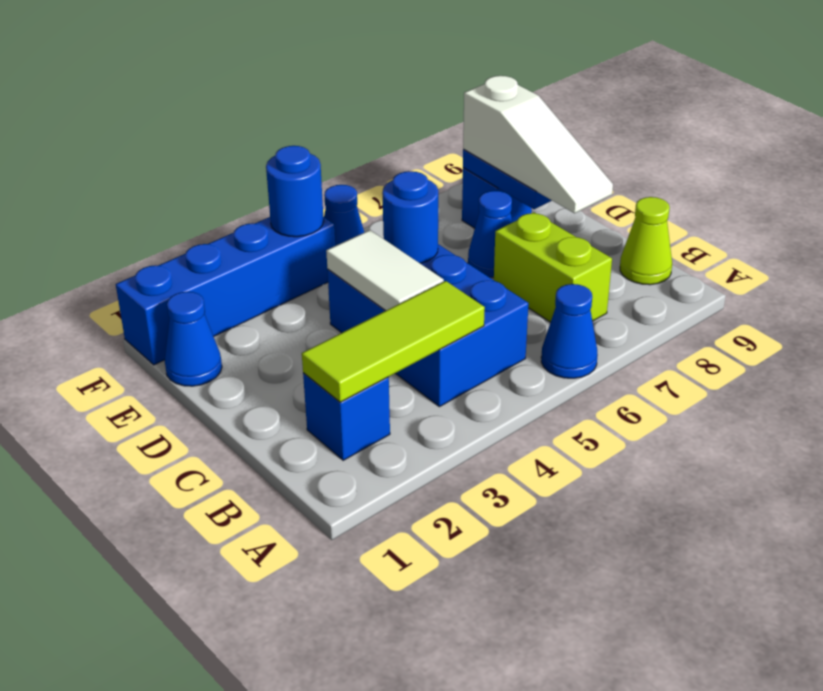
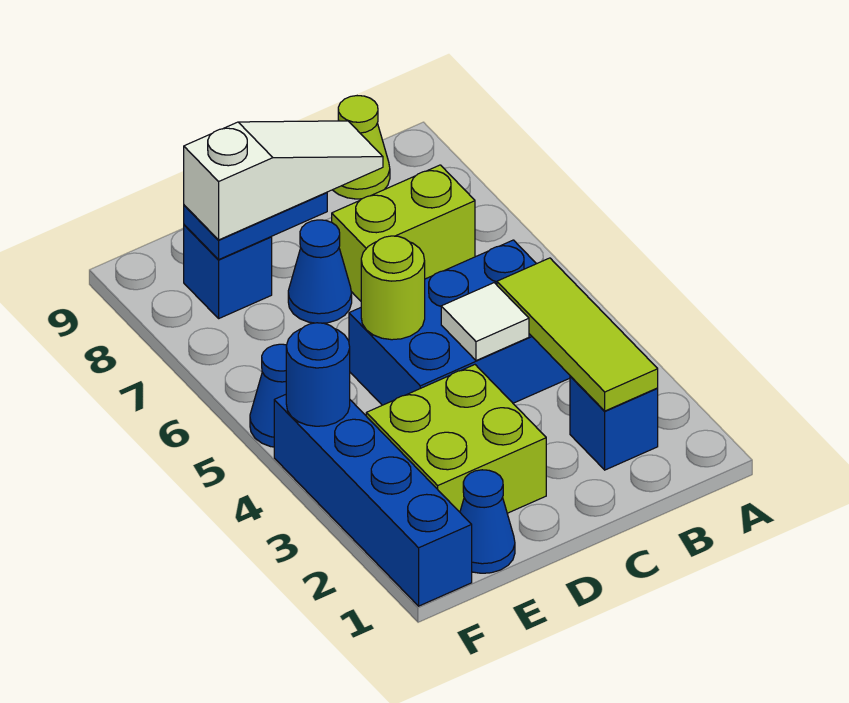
blue cone A6 level 1 -> none
white tile C4:D4 level 2 -> white tile C4 level 2
none -> lime brick D2:E3 level 1
blue round brick D5 level 2 -> lime round brick D5 level 2

